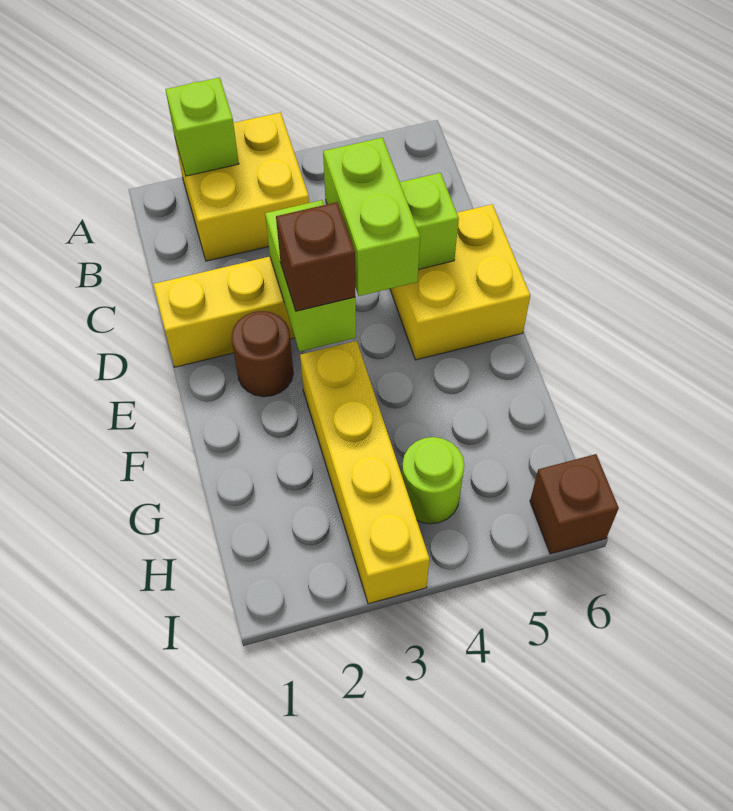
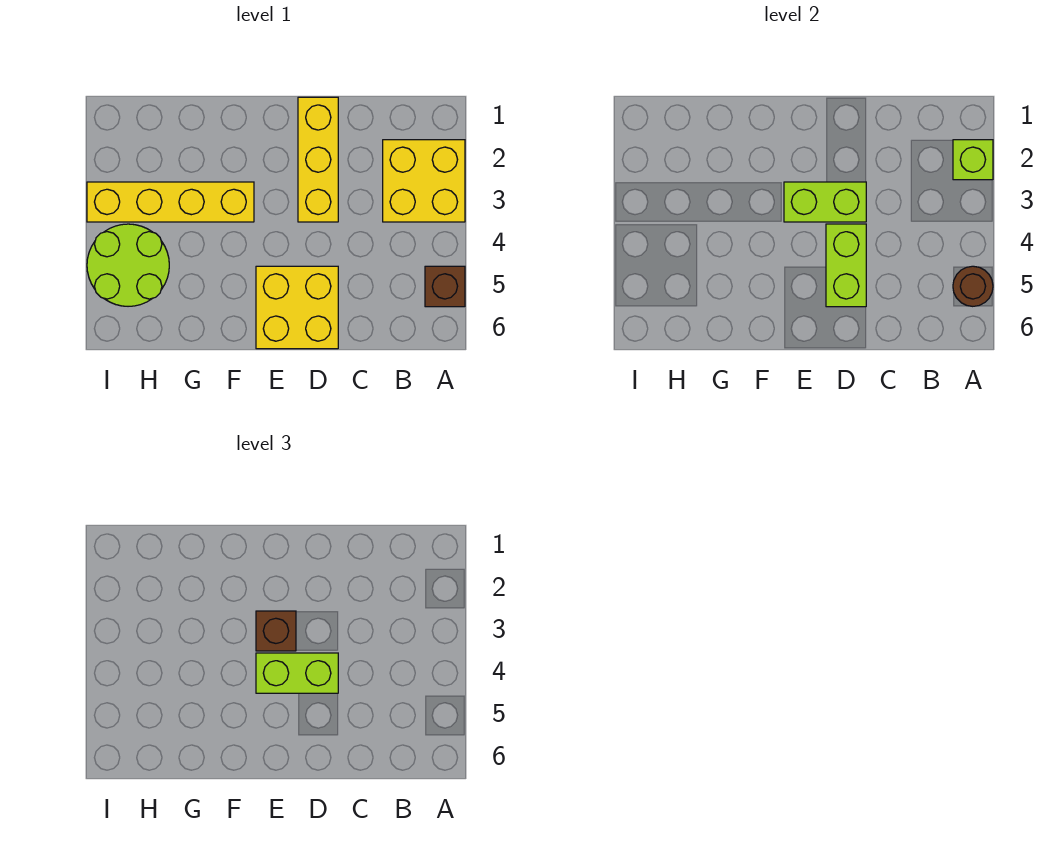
brown round brick E2 level 1 -> brown round brick A5 level 2
lime round brick H4 level 1 -> lime round brick H4:I5 level 1
brown brick I6 level 1 -> brown brick A5 level 1

